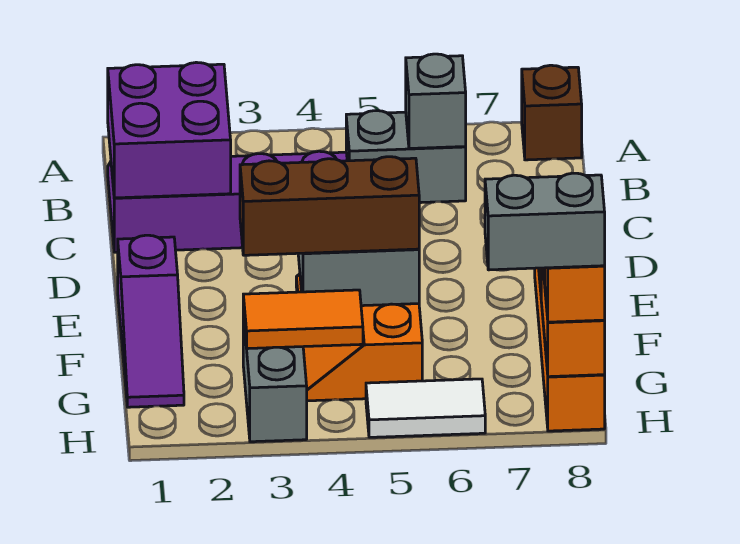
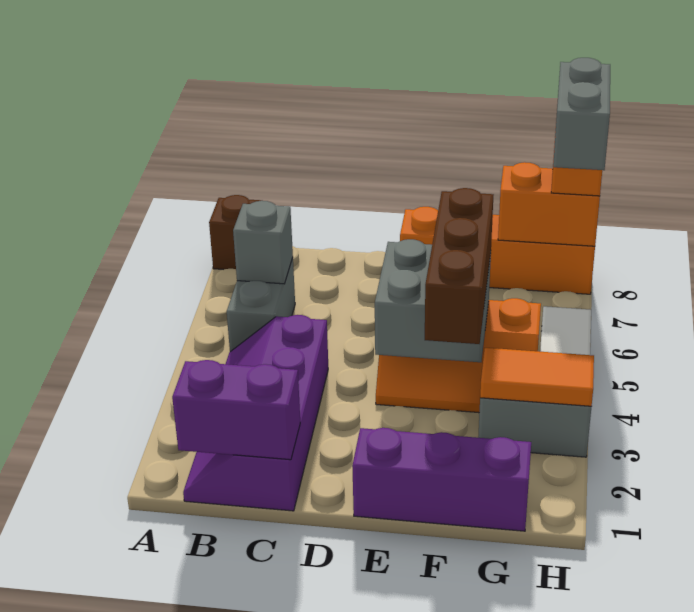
purple brick B1:C2 level 2 -> purple brick B1:C1 level 2
purple slope E1:G1 level 1 top E -> purple brick E1:G1 level 1
orange tile G3:G4 level 2 -> orange tile G3:H3 level 2

